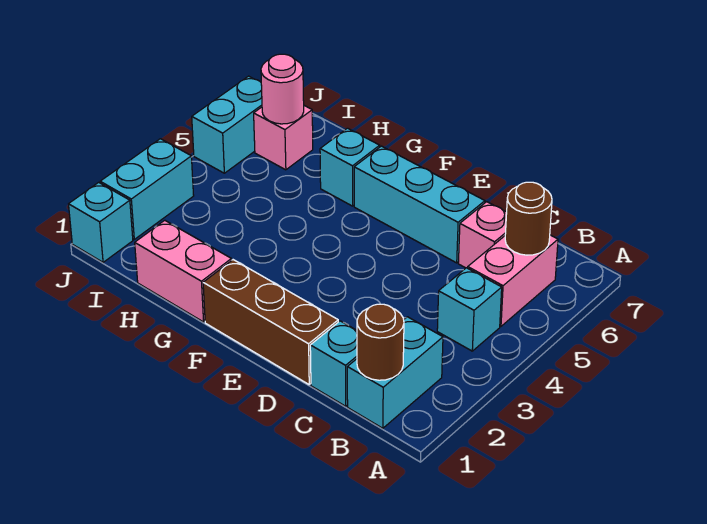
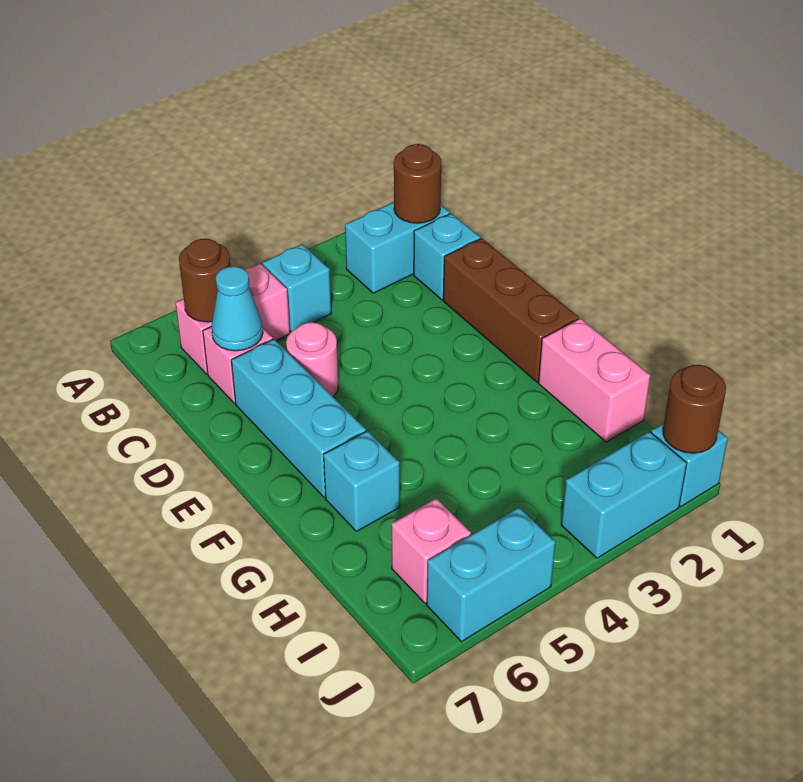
none -> cyan cone C6 level 2
pink round brick I6 level 2 -> pink round brick D5 level 1
none -> brown round brick J1 level 2

